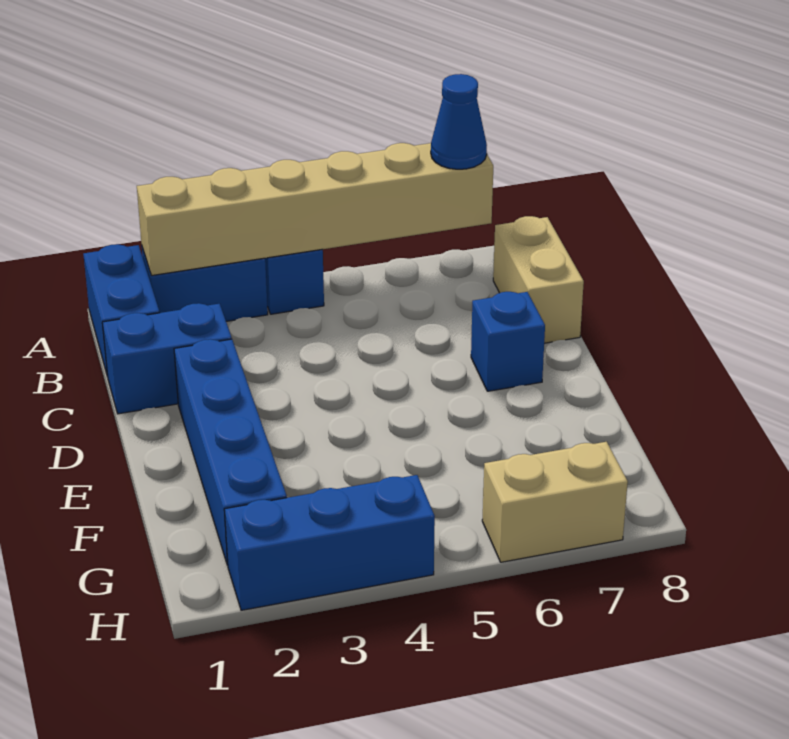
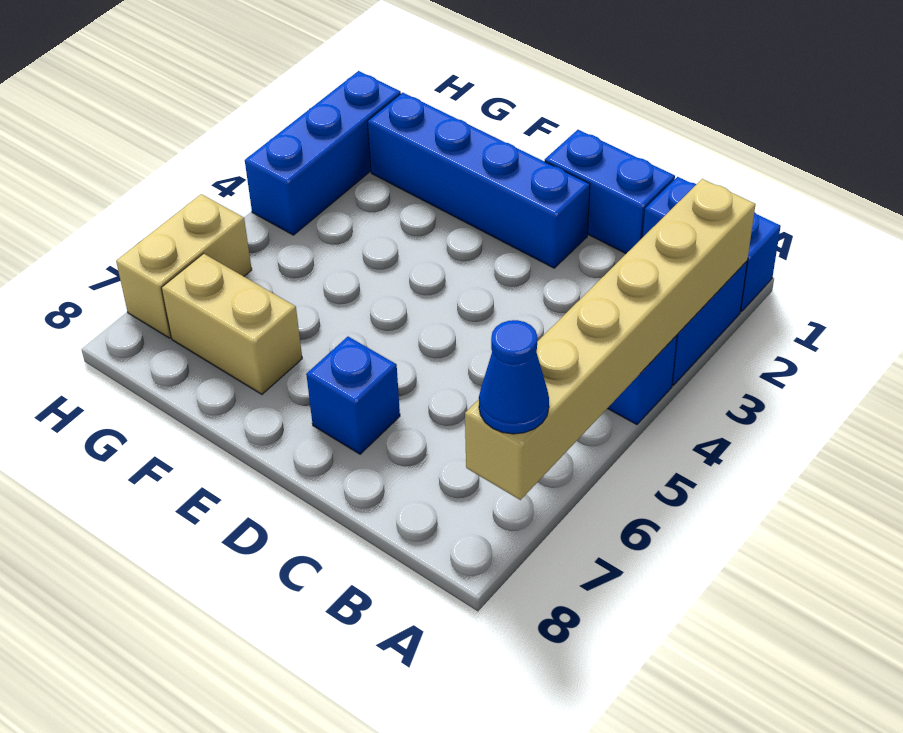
tan brick B8:C8 level 1 -> tan brick F7:G7 level 1
blue brick C1:C2 level 1 -> blue brick C1:D1 level 1

